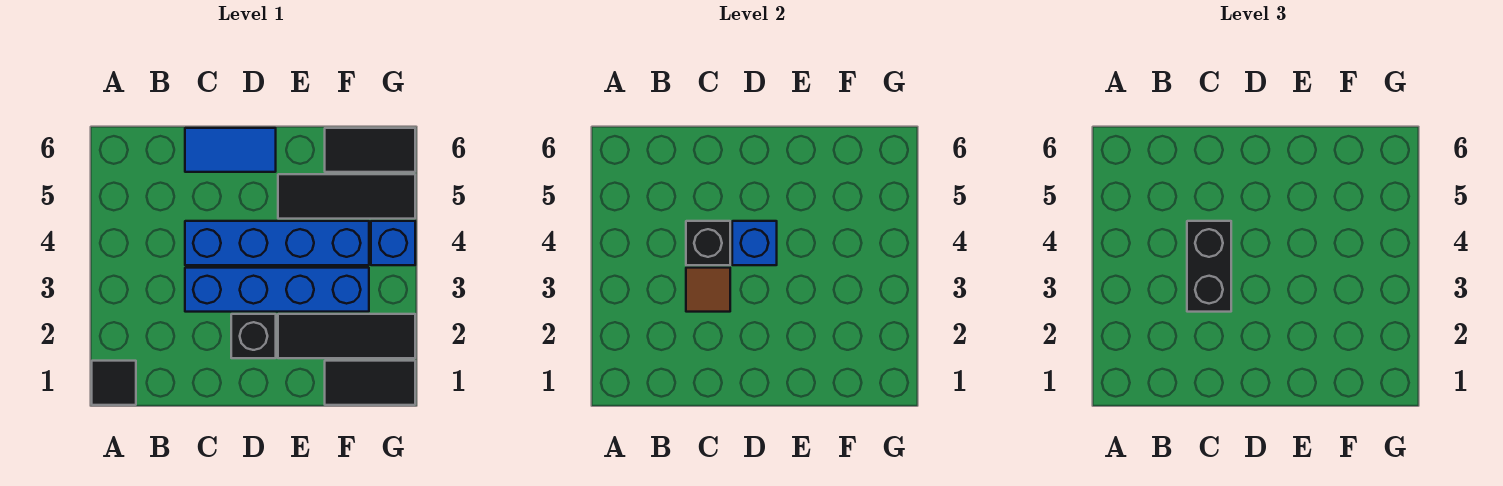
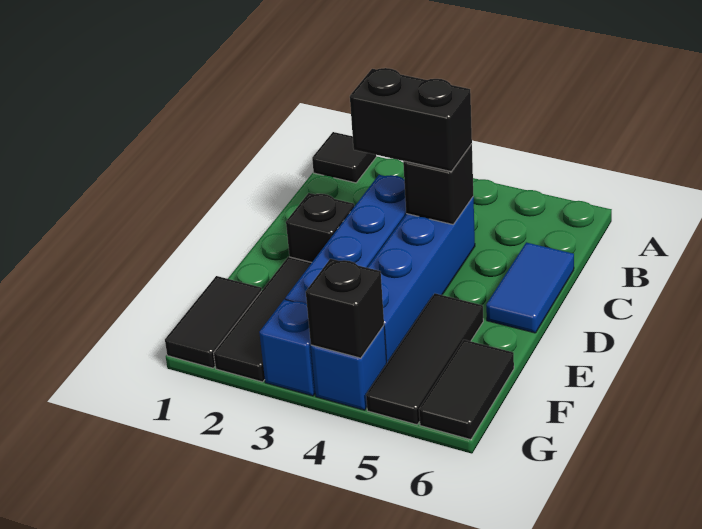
brown tile C3 level 2 -> none
blue brick D4 level 2 -> blue brick G3 level 1
none -> black brick G4 level 2

